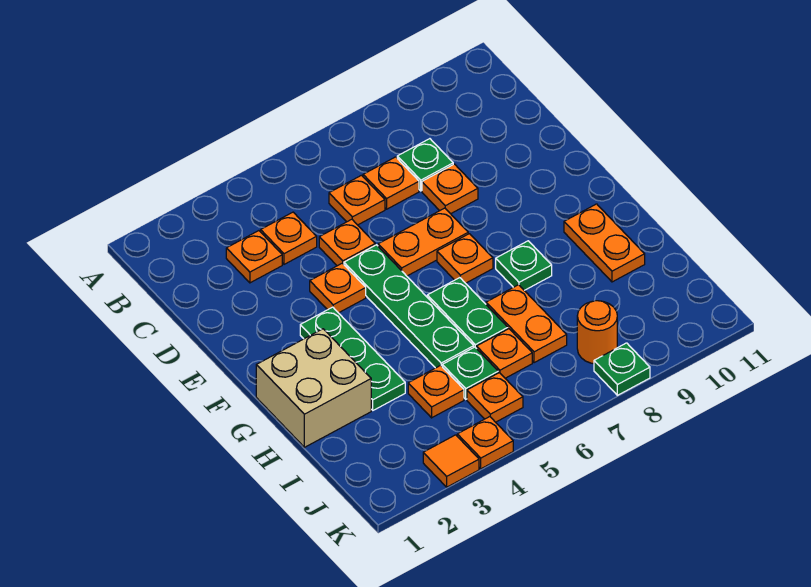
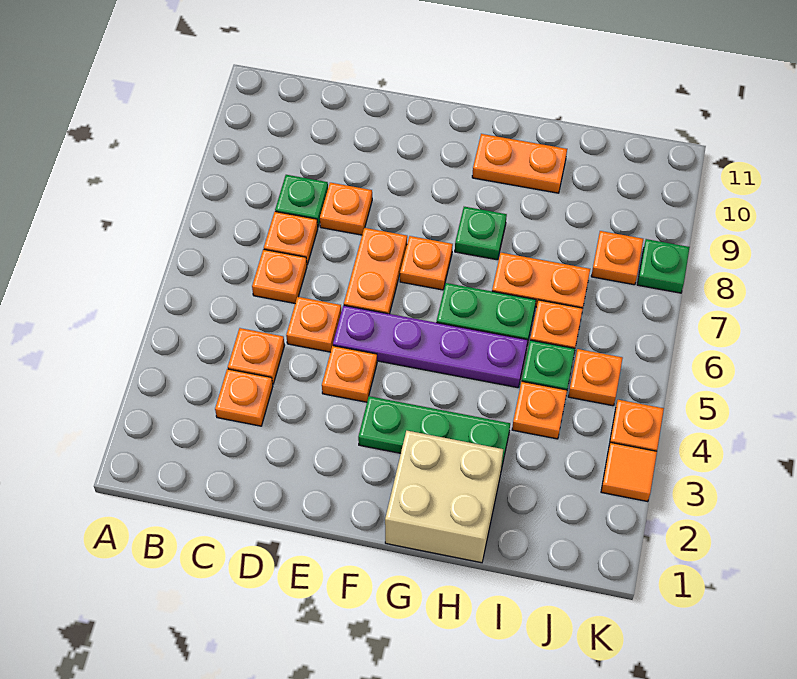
green plate E5:H5 level 1 -> purple plate E5:H5 level 1
orange round brick J8 level 1 -> orange plate J8 level 1

